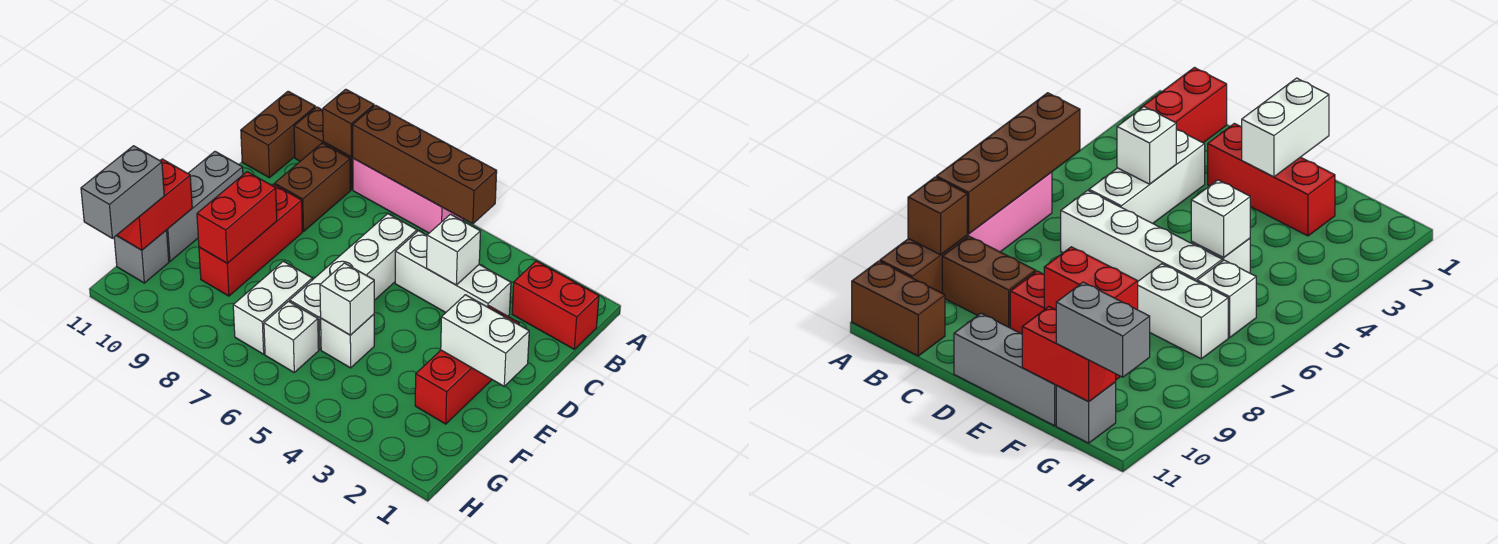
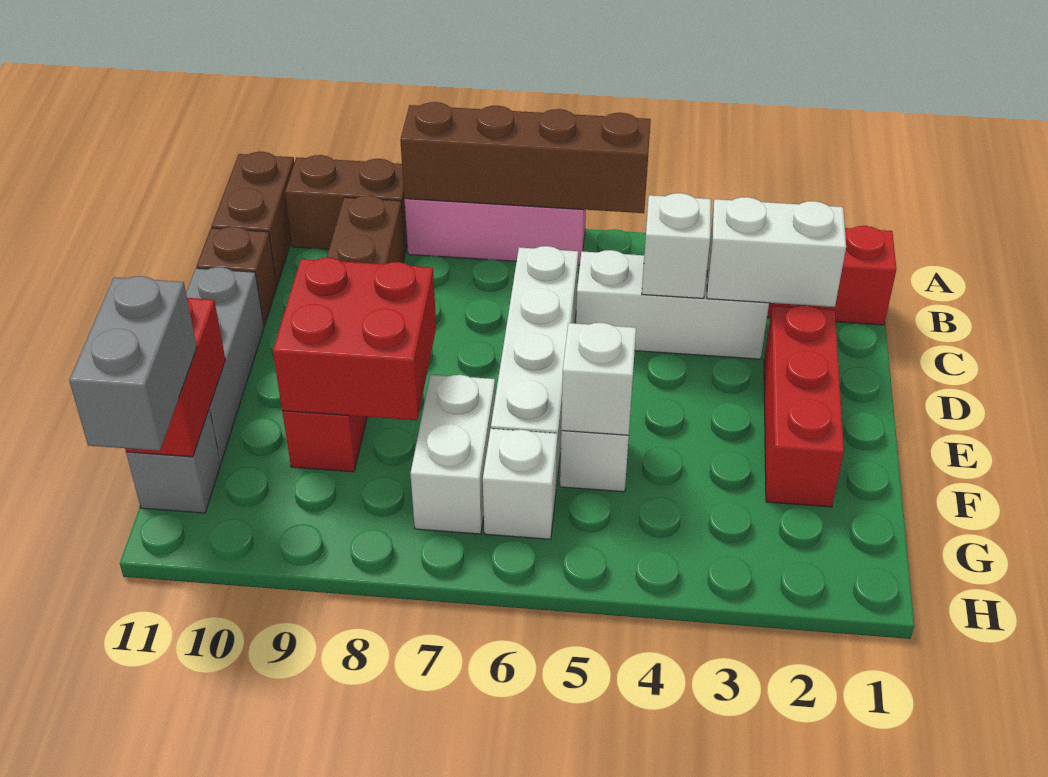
brown brick A9 level 2 -> brown brick C11 level 1
white brick E1:E2 level 2 -> white brick C2:C3 level 2
red brick E9:F9 level 2 -> red brick E8:F9 level 2

